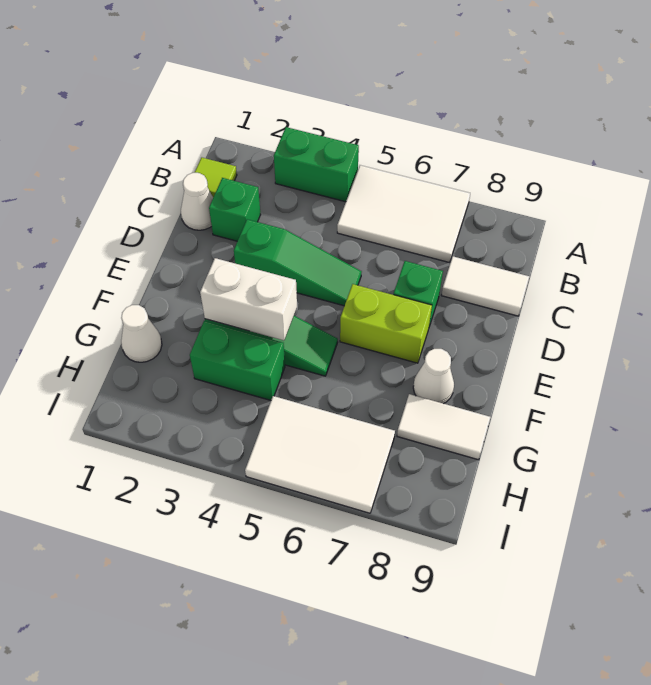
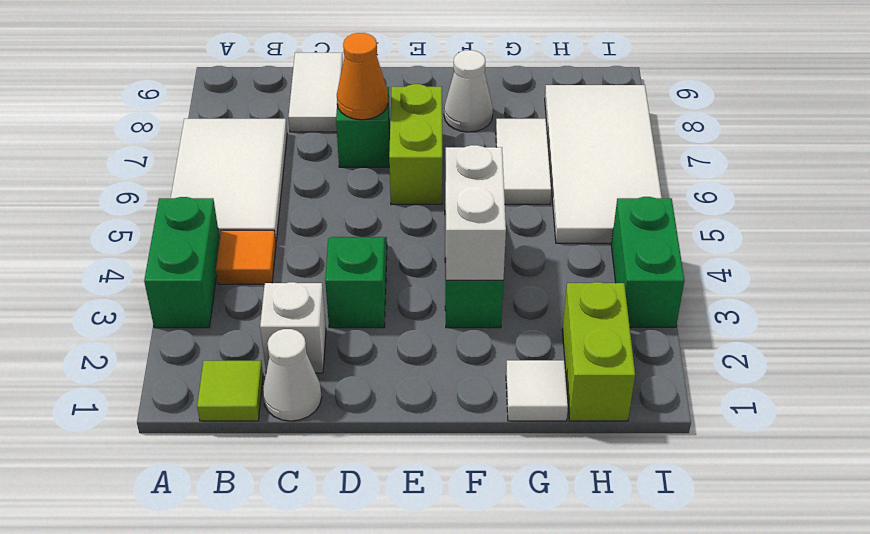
none -> orange tile B4 level 1
green brick C2 level 1 -> white brick C2 level 1
green slope D3:D5 level 1 top 3 -> green slope D3:D4 level 1 top 3
none -> orange cone D7 level 2
white cone G1 level 1 -> white tile G1 level 1
green brick G3:G4 level 1 -> green brick I3:I4 level 1
white tile G8:G9 level 1 -> white tile G6:G7 level 1
none -> lime brick H1:H2 level 1
white tile H5:I7 level 1 -> white tile H5:I8 level 1

